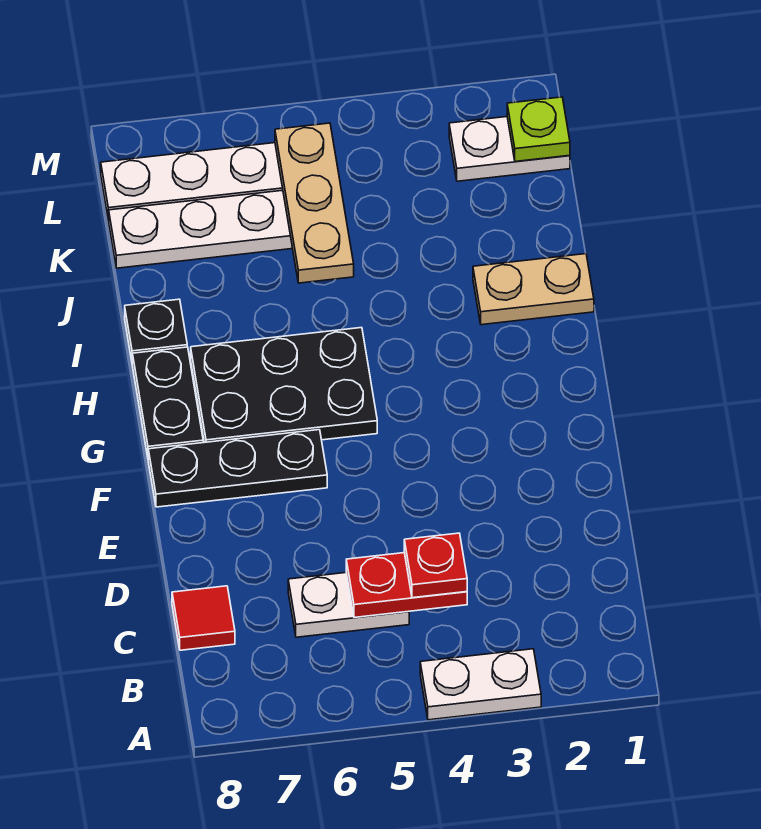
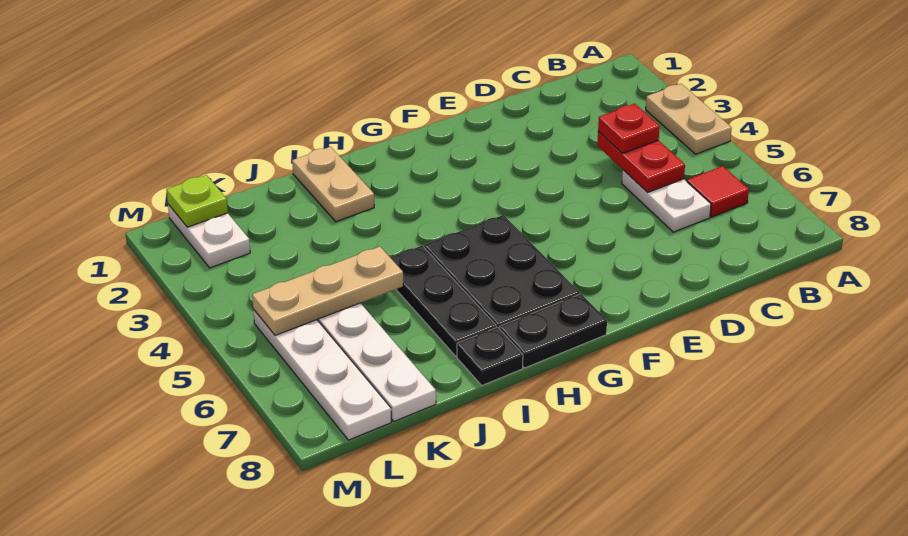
white plate A3:A4 level 1 -> tan plate A3:A4 level 1
red tile C8 level 1 -> red tile B6 level 1
black plate F6:F8 level 1 -> black plate I5:I7 level 1

